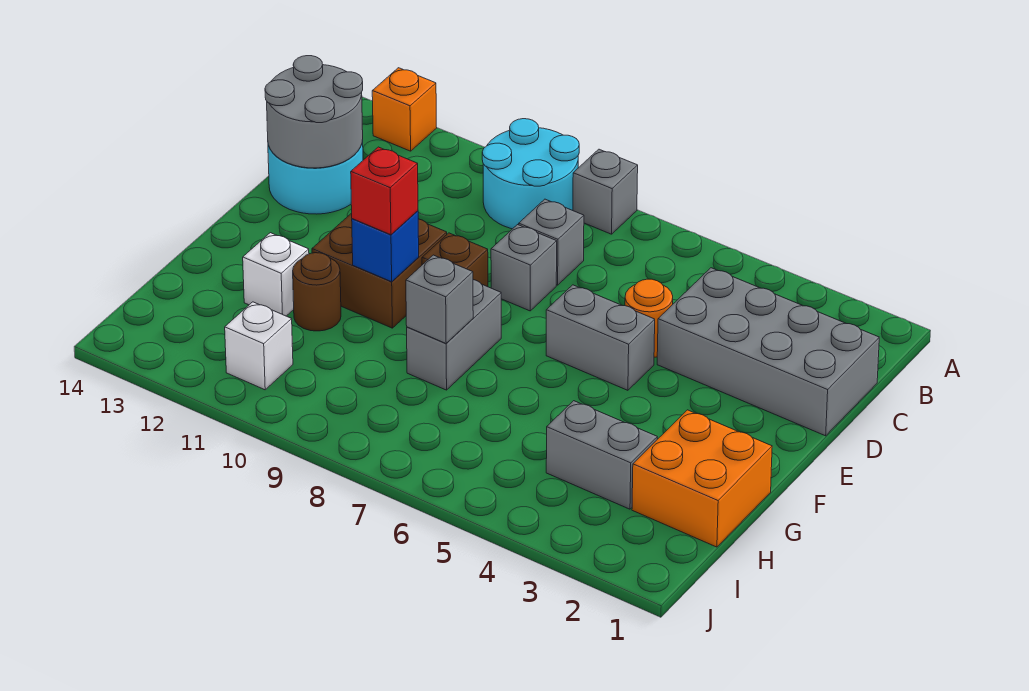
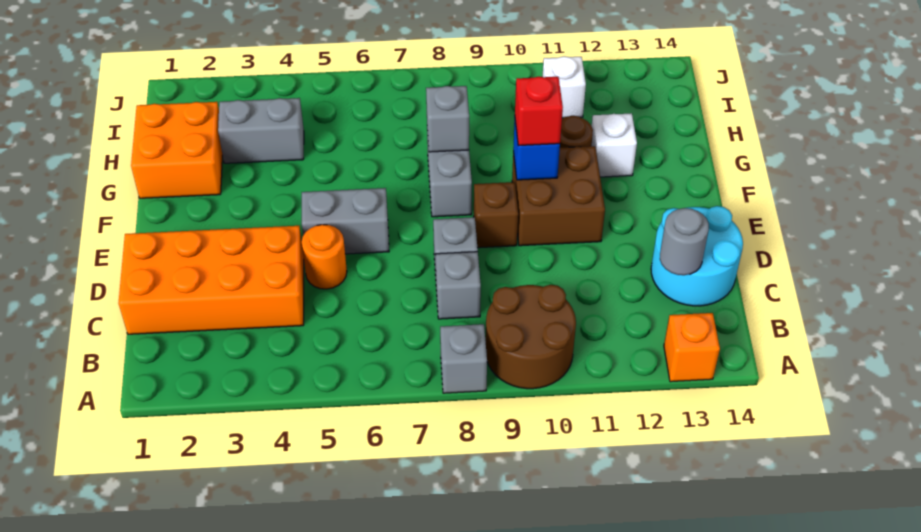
cyan round brick A9:B10 level 1 -> brown round brick A9:B10 level 1
grey brick C1:D4 level 1 -> orange brick C1:D4 level 1
grey round brick C13:D14 level 2 -> grey round brick C13 level 2

